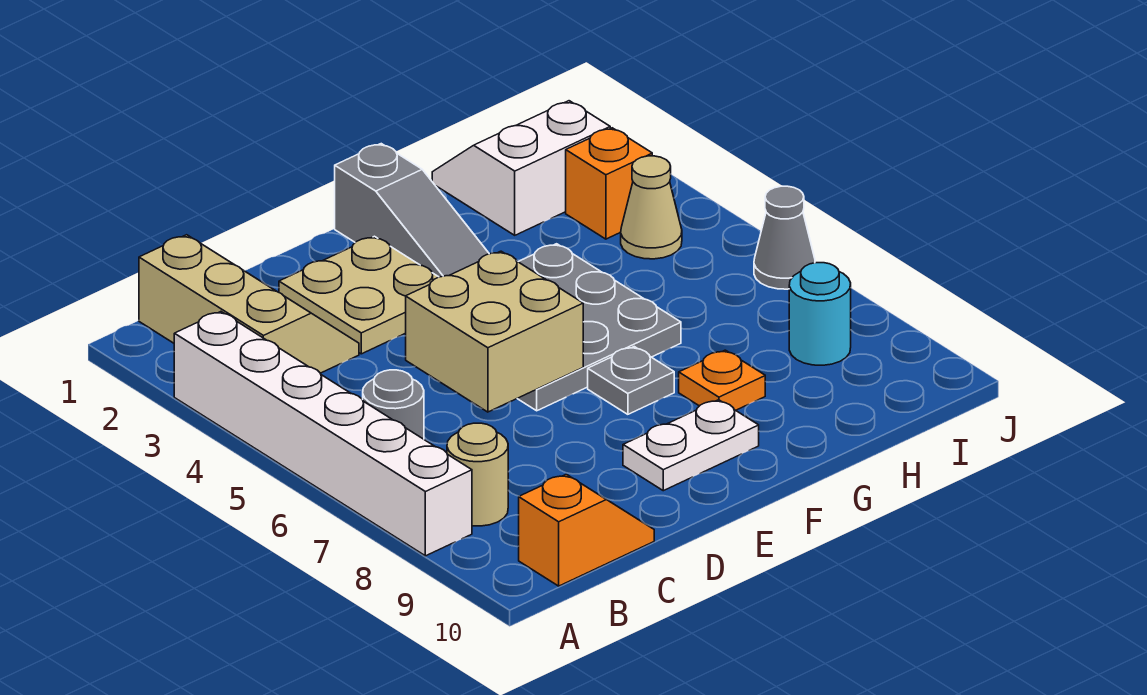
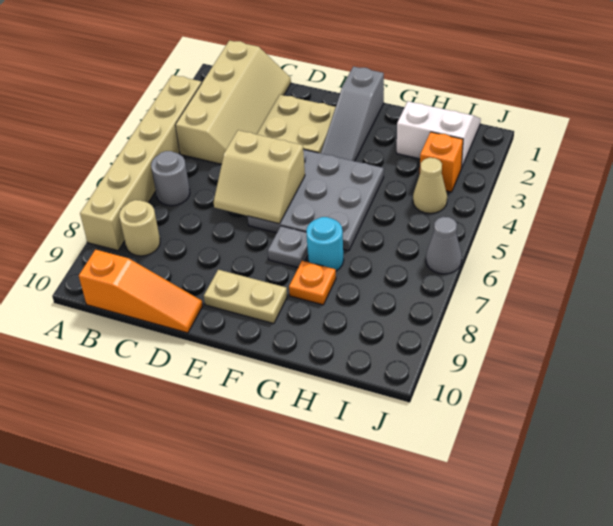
white brick A3:A8 level 1 -> tan brick A3:A8 level 1
tan slope B1:C3 level 1 top B -> tan slope B1:C4 level 1 top B
orange slope B10:C10 level 1 top B -> orange slope B10:D10 level 1 top B
tan brick D5:E6 level 2 -> tan slope D5:E6 level 2 top 5
white plate E9:F9 level 1 -> tan plate E9:F9 level 1
cyan round brick I8 level 1 -> cyan round brick G7 level 1

